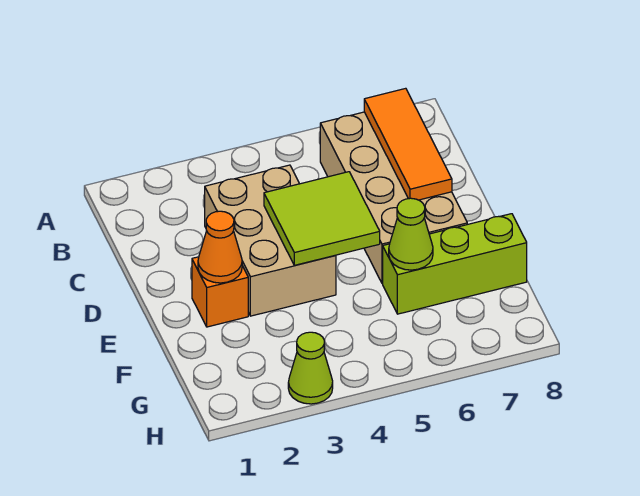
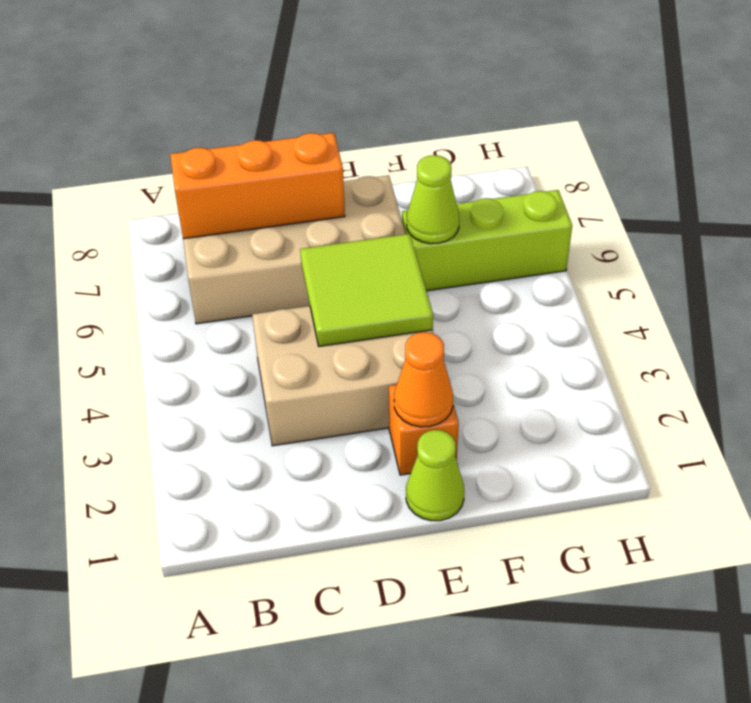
orange tile B7:D7 level 2 -> orange brick B7:D7 level 2
lime brick F6:F8 level 1 -> lime brick F6:H6 level 1
lime cone H3 level 1 -> lime cone E1 level 1

